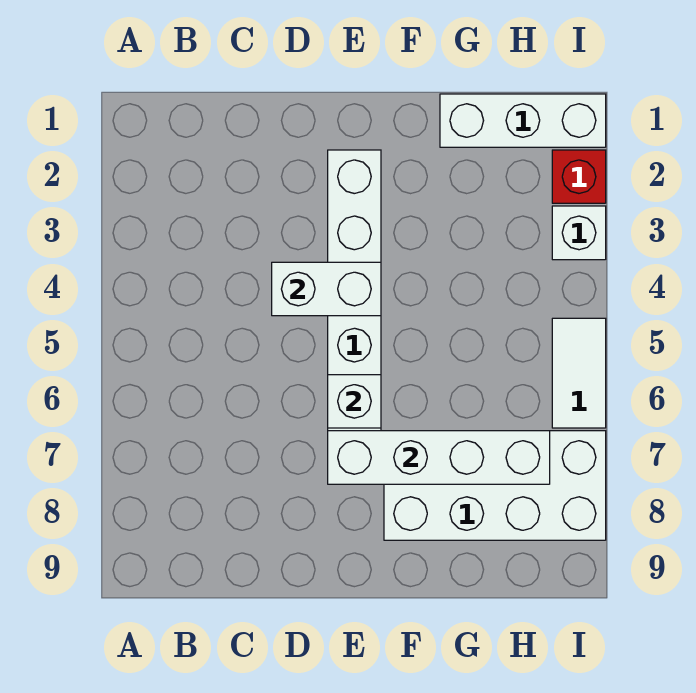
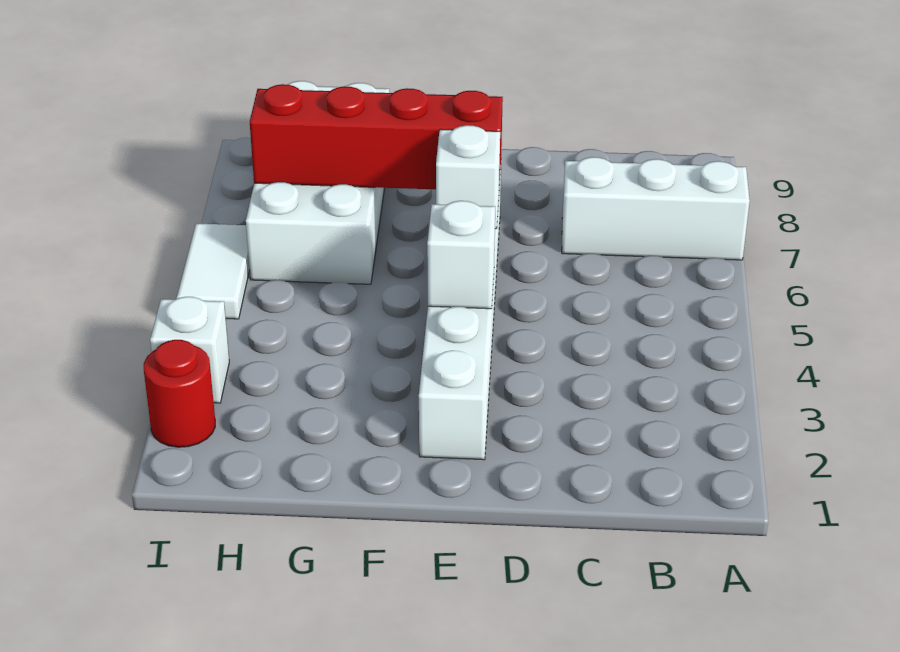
white brick D4:E4 level 2 -> white brick E4 level 2
white brick E7:H7 level 2 -> red brick E7:H7 level 2
white brick F7:I8 level 1 -> white brick G6:H9 level 1
white brick G1:I1 level 1 -> white brick A7:C7 level 1
red brick I2 level 1 -> red round brick I2 level 1

